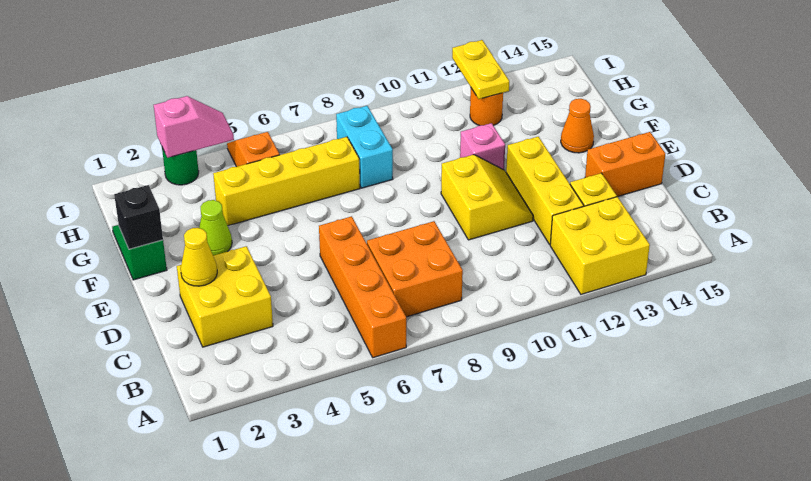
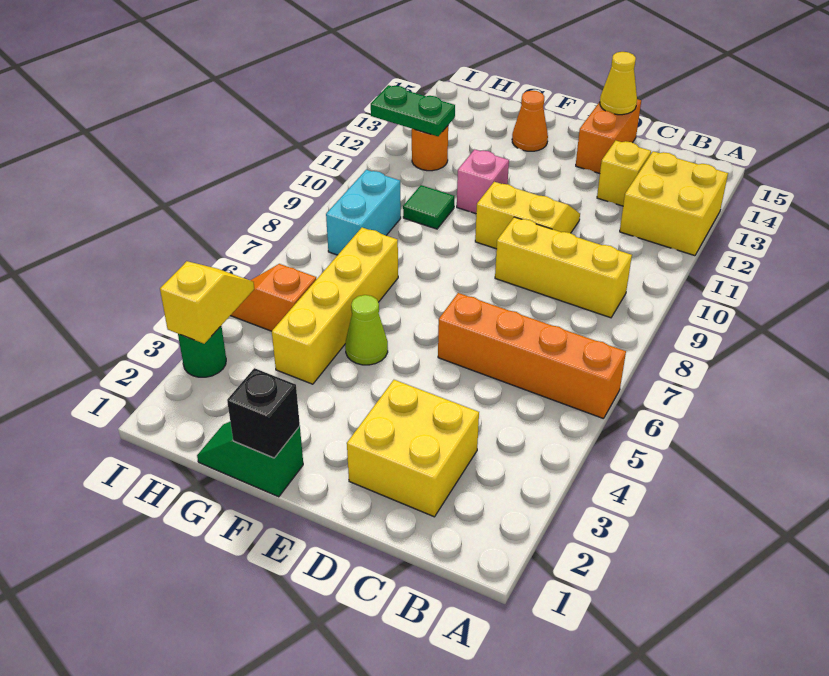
orange brick B7:C8 level 1 -> none
yellow brick C12:E12 level 1 -> yellow brick B9:D9 level 1
yellow cone D2 level 2 -> yellow cone D15 level 2
lime cone F3 level 1 -> lime cone F5 level 1
cyan brick G8:H8 level 1 -> cyan brick H8:H9 level 1
none -> green tile G10 level 1
yellow plate H12:I12 level 2 -> green plate H12:I12 level 2
pink slope I3:I4 level 2 top 3 -> yellow slope I3:I4 level 2 top 3

